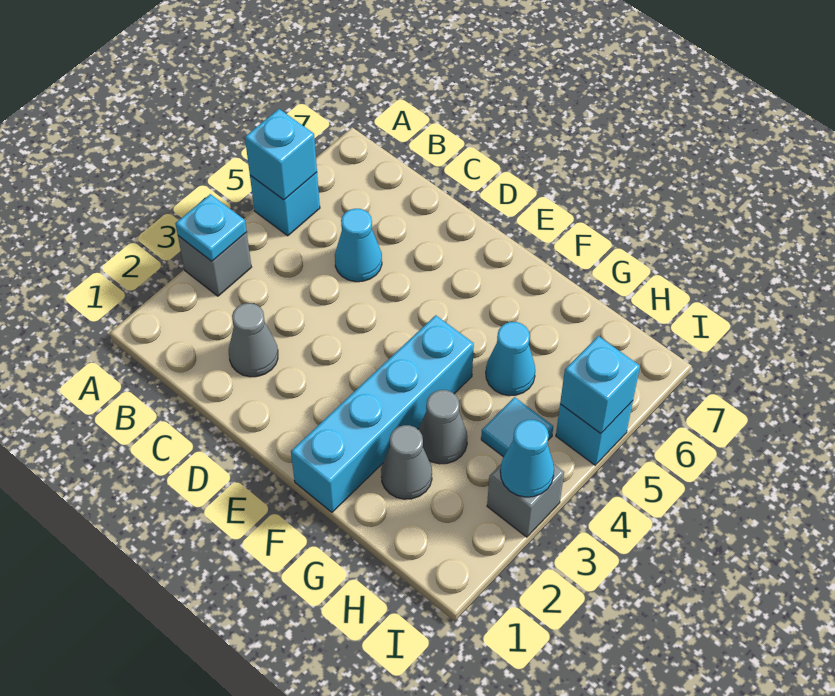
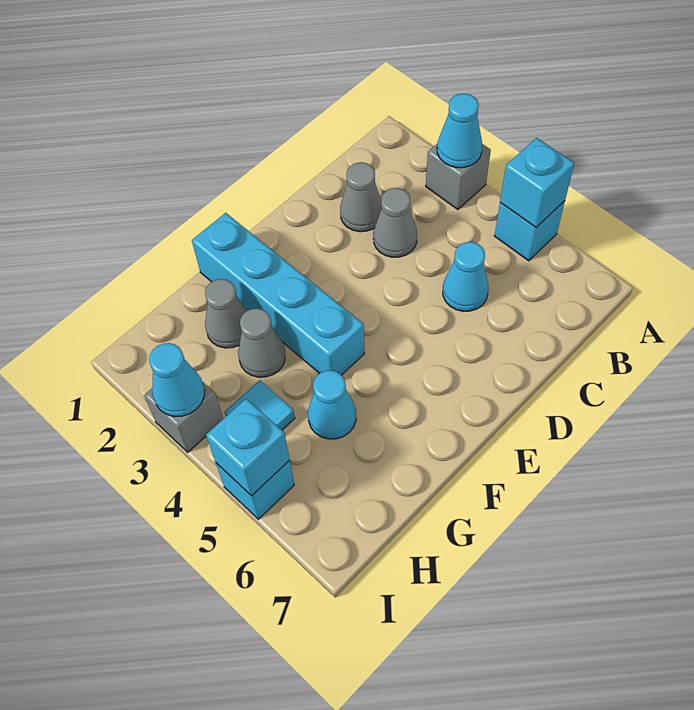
cyan plate A3 level 2 -> cyan cone A3 level 2
none -> grey cone C3 level 1

